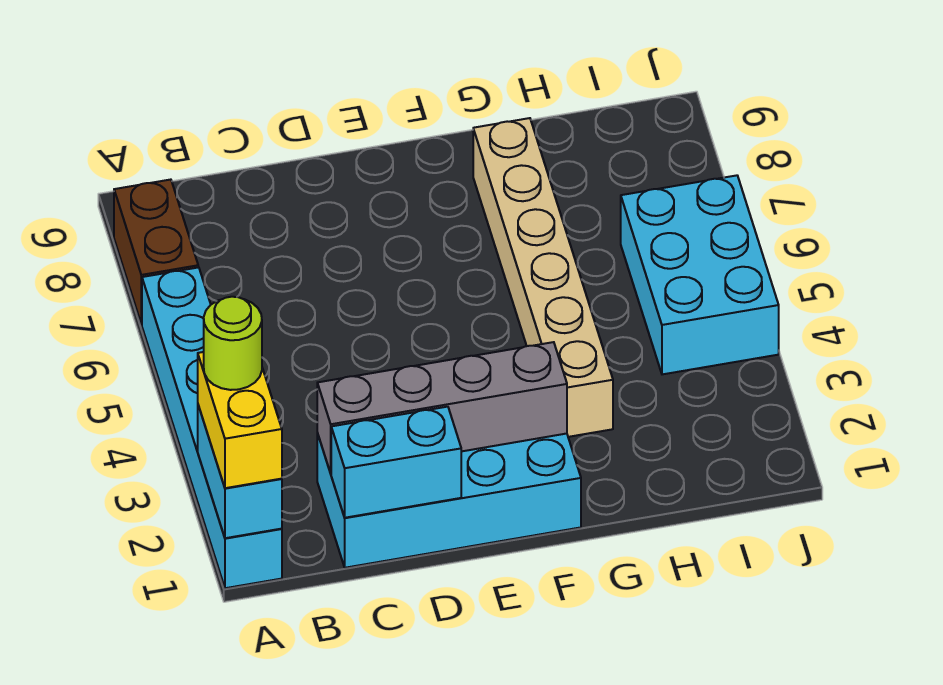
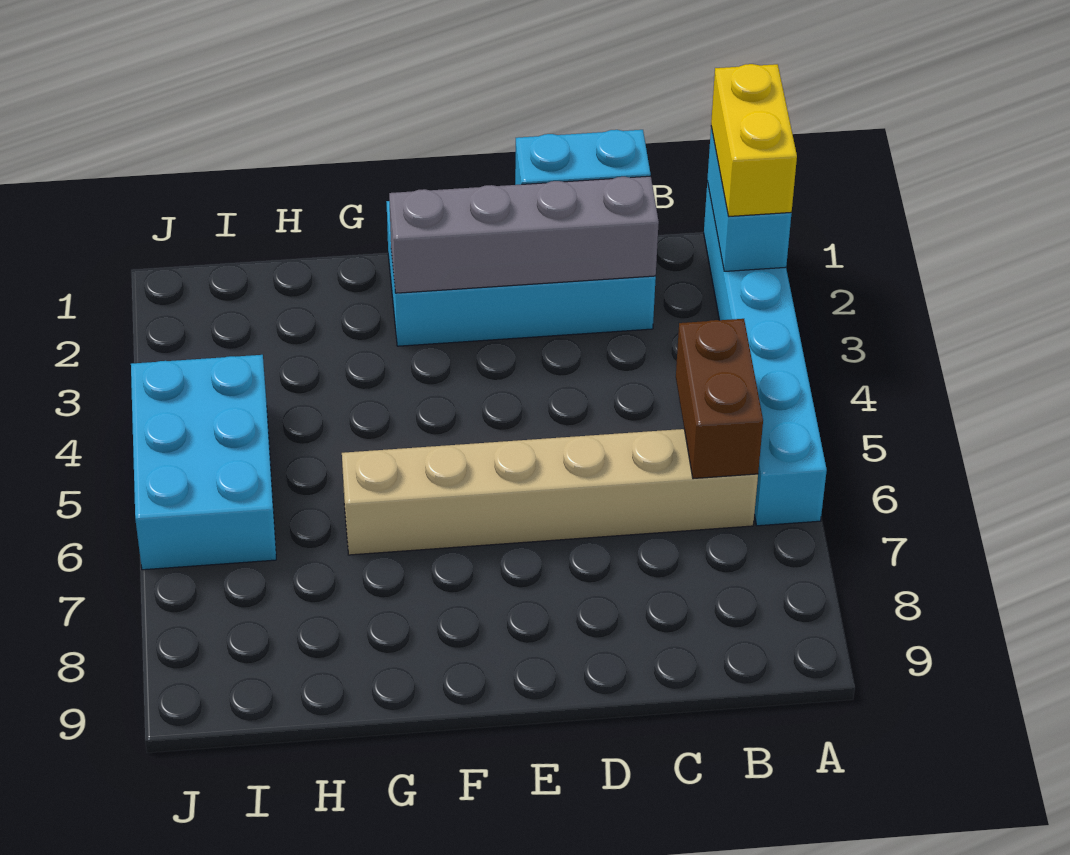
lime round brick A2 level 4 -> none
brown brick A7:A8 level 1 -> brown brick B5:B6 level 2
tan brick G3:G8 level 1 -> tan brick B6:G6 level 1

